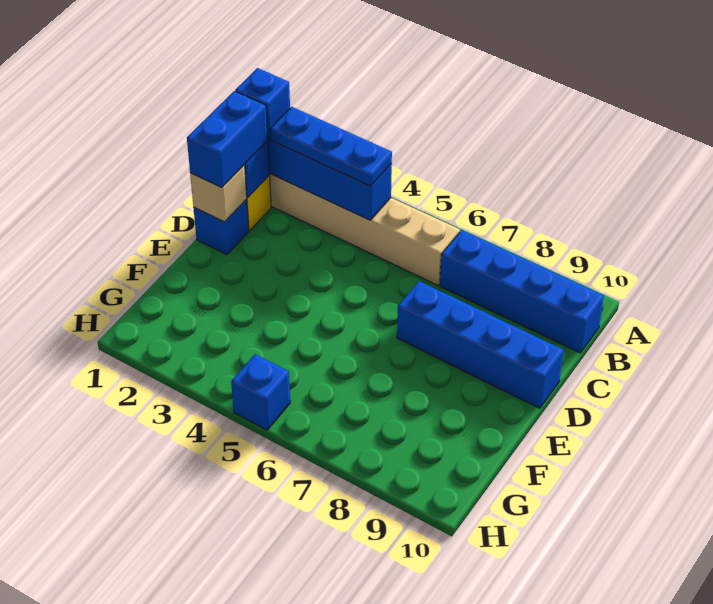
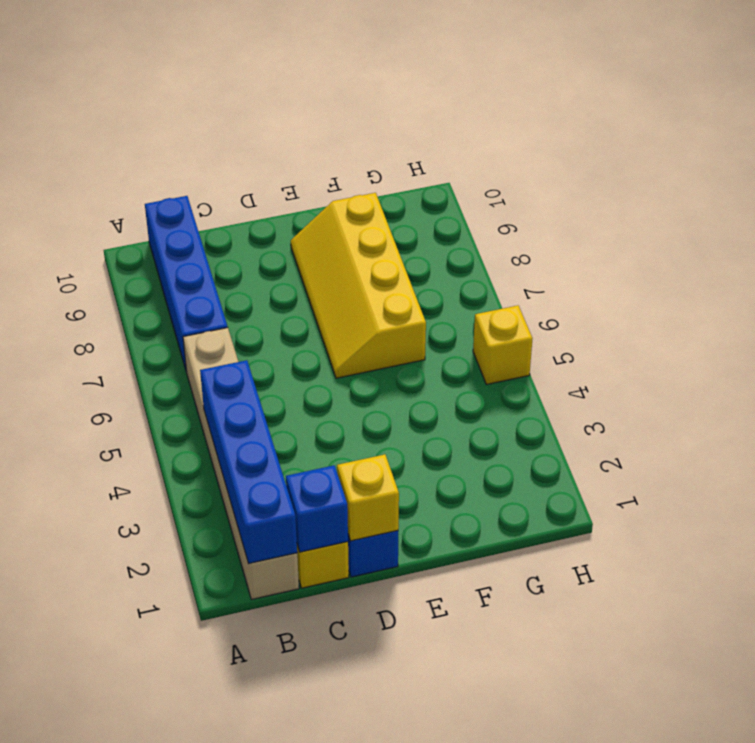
blue brick B1 level 3 -> none
blue plate B2:B4 level 3 -> none
blue brick C1:D1 level 3 -> none
tan brick D1 level 2 -> yellow brick D1 level 2
blue brick D7:D10 level 1 -> none
none -> yellow slope E6:F9 level 1 top F
blue brick H5 level 1 -> yellow brick H5 level 1

